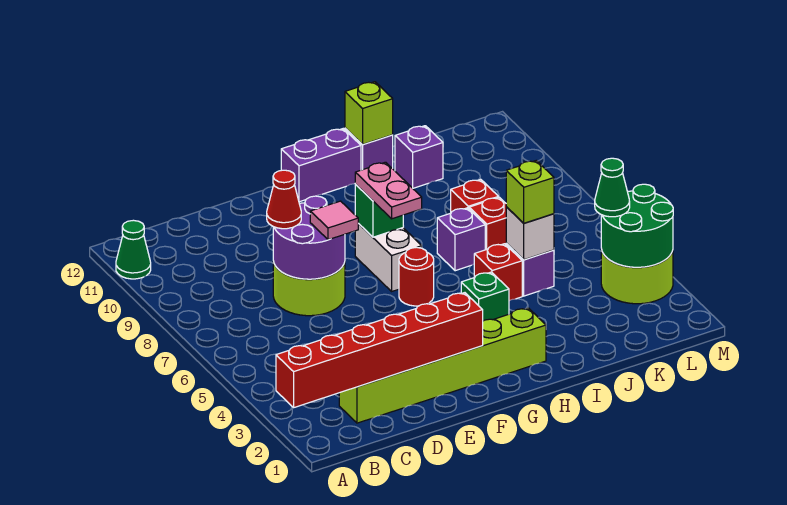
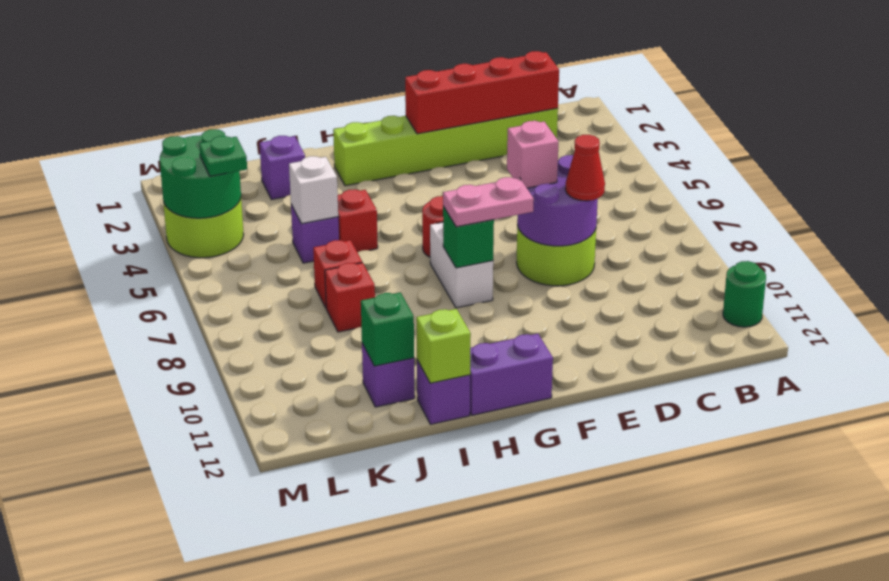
red brick A2:F2 level 2 -> red brick C2:F2 level 2
green cone A11 level 1 -> green round brick A11 level 1
pink tile E7 level 3 -> pink brick E7 level 3
pink plate G7:G8 level 3 -> pink plate F8:G8 level 3
green brick H4 level 1 -> green brick J11 level 2
purple brick I7 level 1 -> purple brick J2 level 1
lime brick J5 level 3 -> none
green cone L4 level 3 -> green plate L4 level 3

